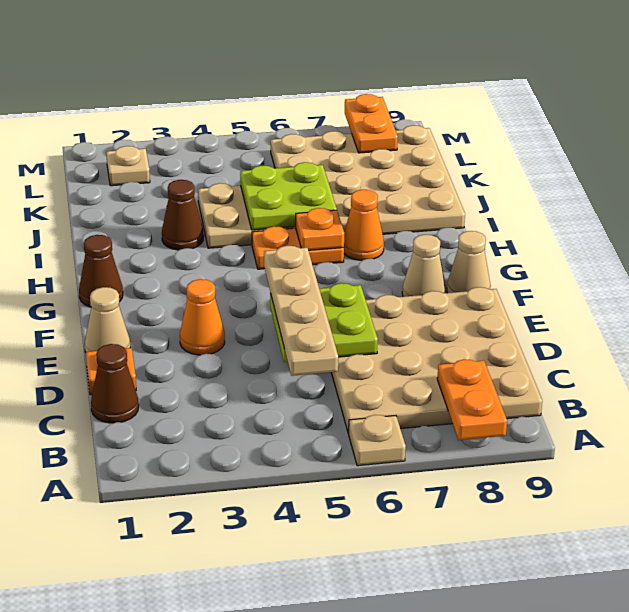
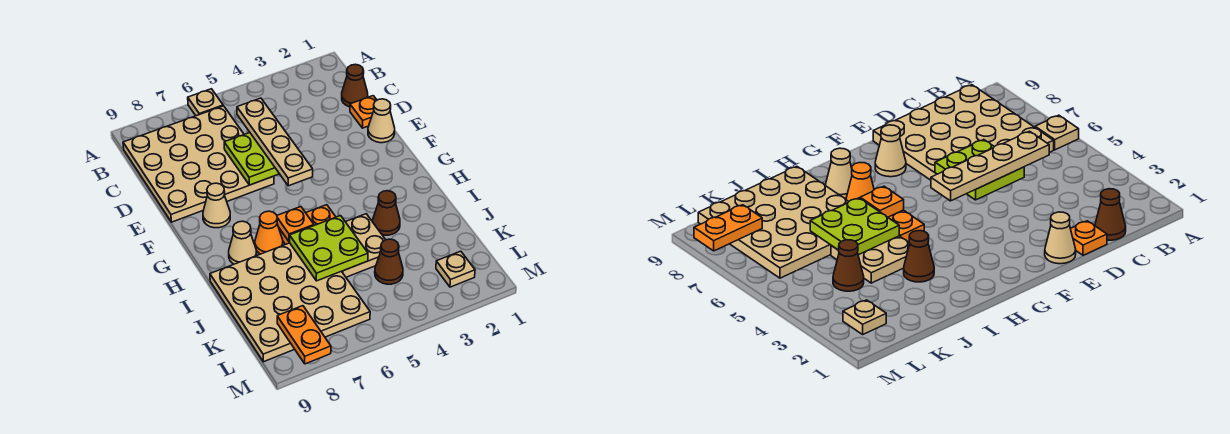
orange plate A8:B8 level 2 -> none
orange cone E3 level 1 -> none
tan cone F9 level 1 -> tan cone H8 level 1
brown cone G1 level 1 -> brown cone K4 level 1

